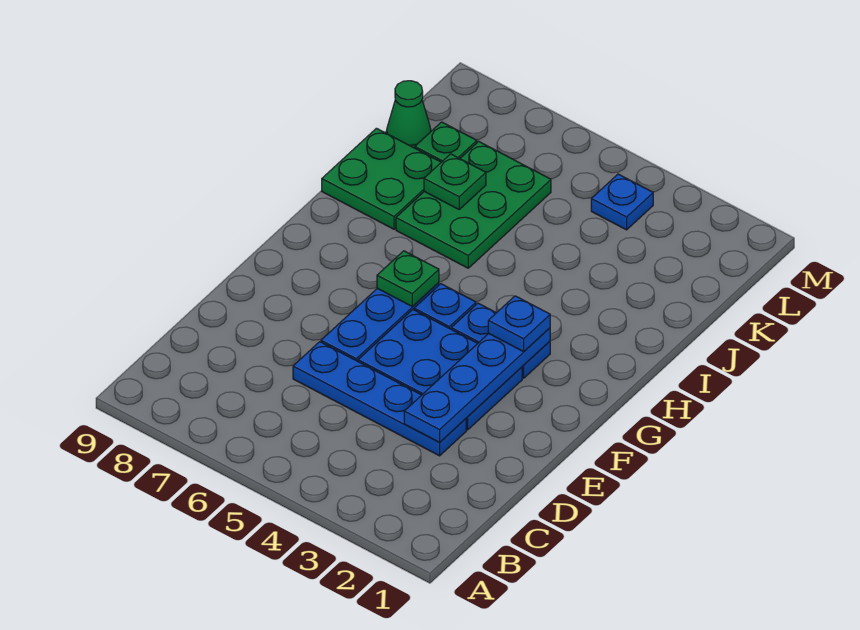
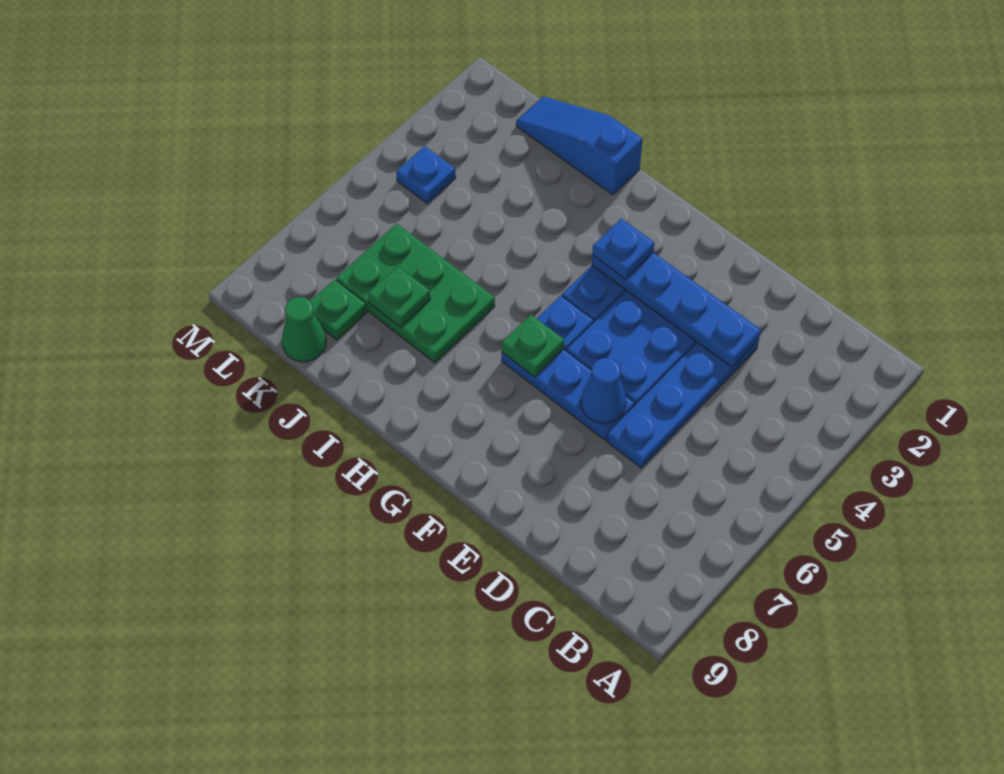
none -> blue cone E6 level 2
none -> blue slope I1:K1 level 1 top I
green plate I8:J9 level 1 -> none

